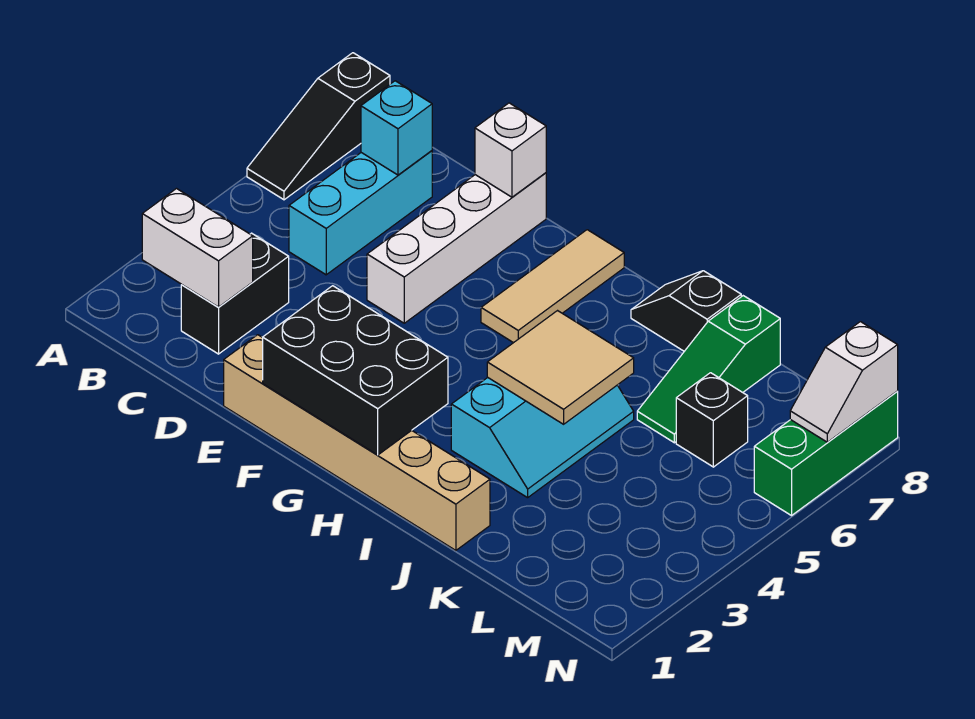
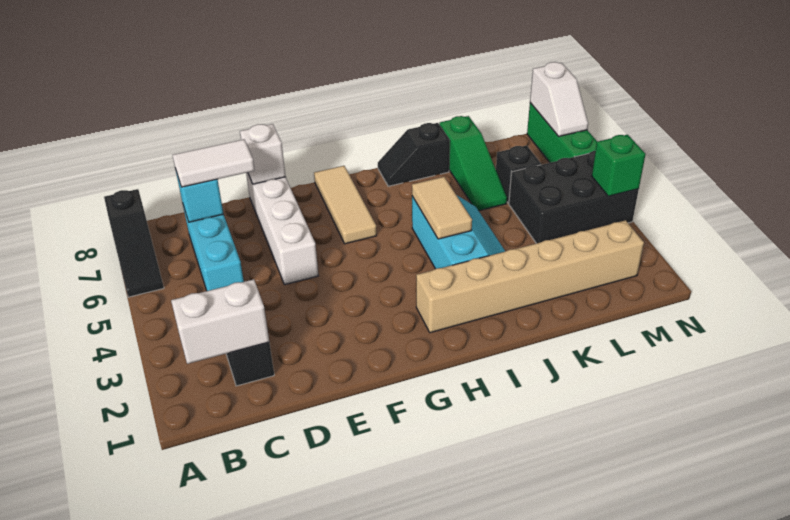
none -> white tile C7:D7 level 3
tan brick E1:J1 level 1 -> tan brick H2:M2 level 1
black brick F1:H2 level 2 -> black brick L4:N5 level 1
tan tile I4:J5 level 2 -> tan tile I4:I5 level 2
none -> green brick N4 level 2

